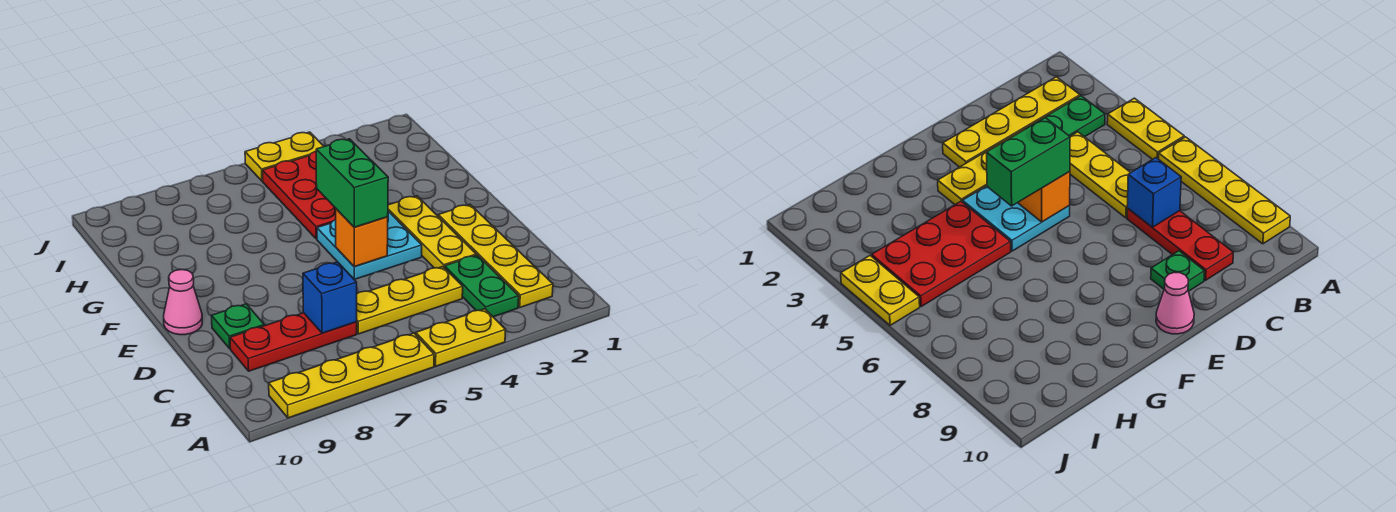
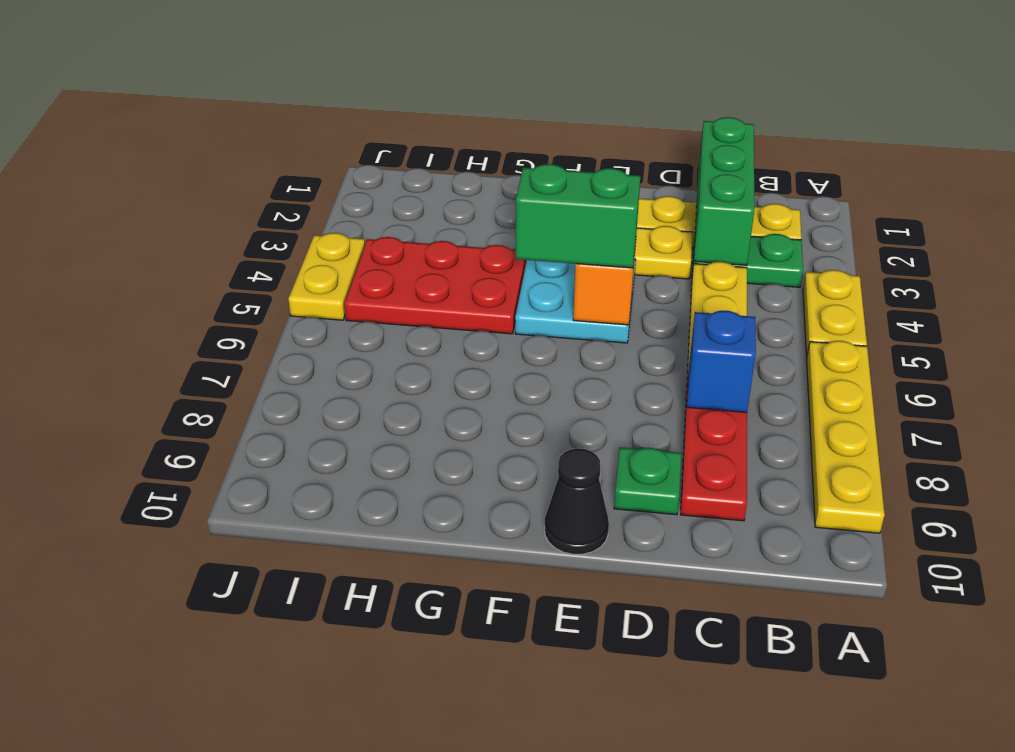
none -> green brick C1:C3 level 2
pink cone E10 level 1 -> black cone E10 level 1

